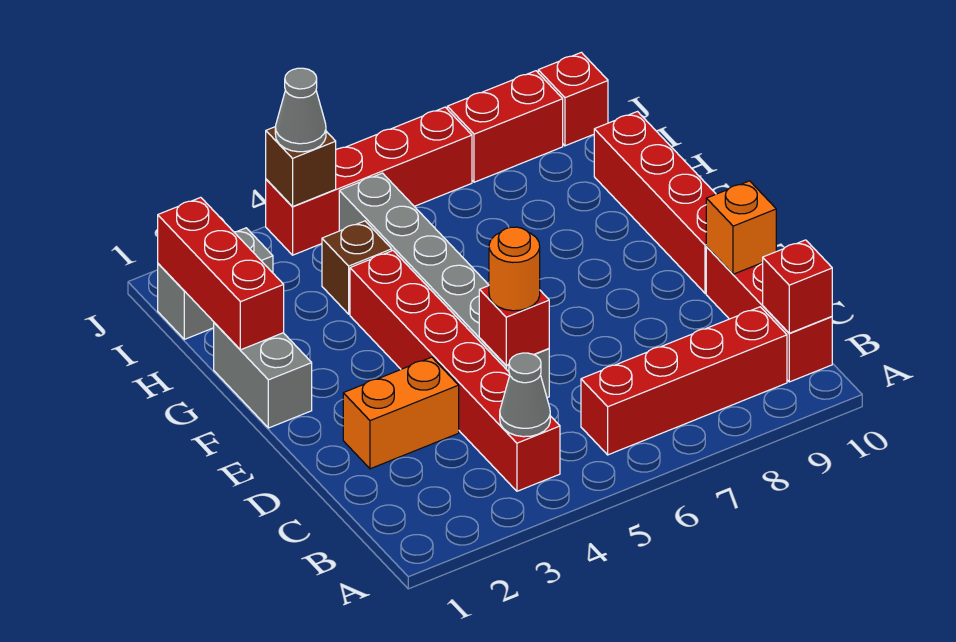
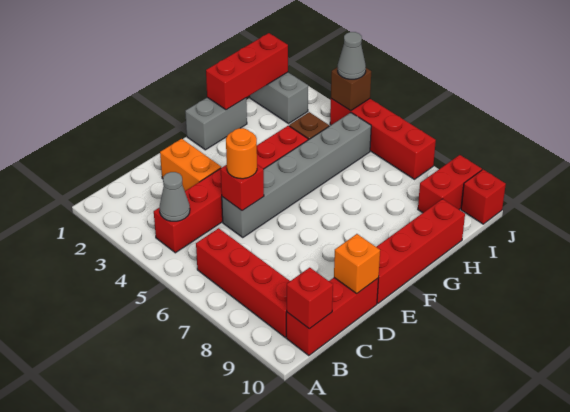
red brick J8:J9 level 1 -> red brick I9:J9 level 1

